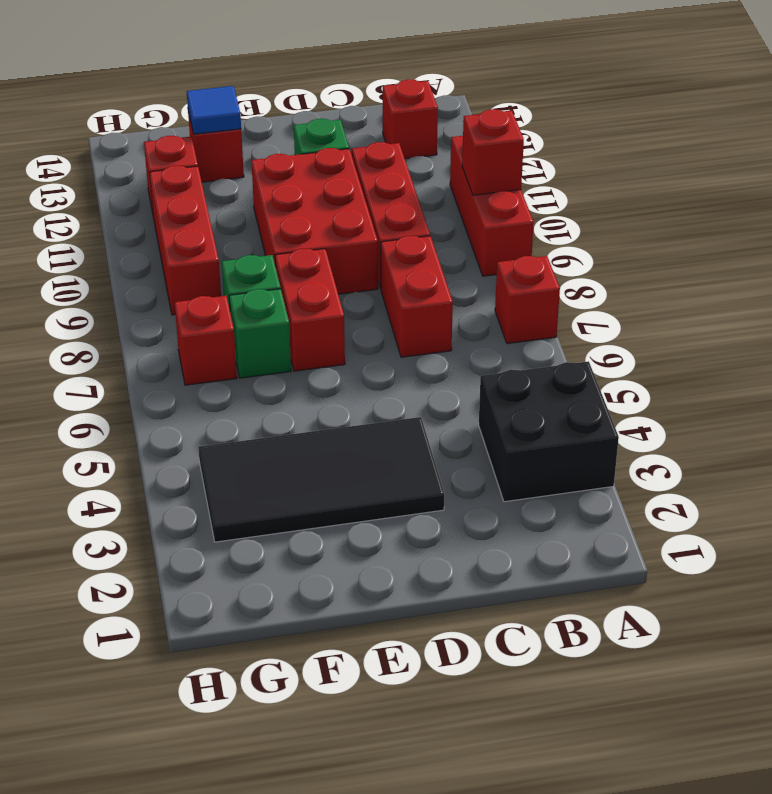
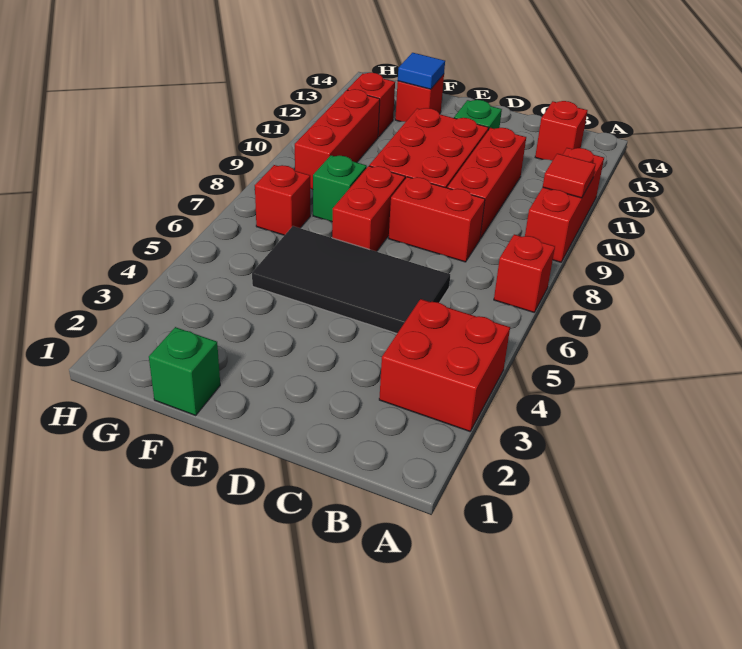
black brick A3:B4 level 1 -> red brick A3:B4 level 1
red brick A10 level 2 -> red tile A10 level 2
red brick C7:C8 level 1 -> red brick C8:D8 level 1
black tile D3:G4 level 1 -> black tile C5:F6 level 1
green brick F7 level 1 -> green brick F1 level 1

